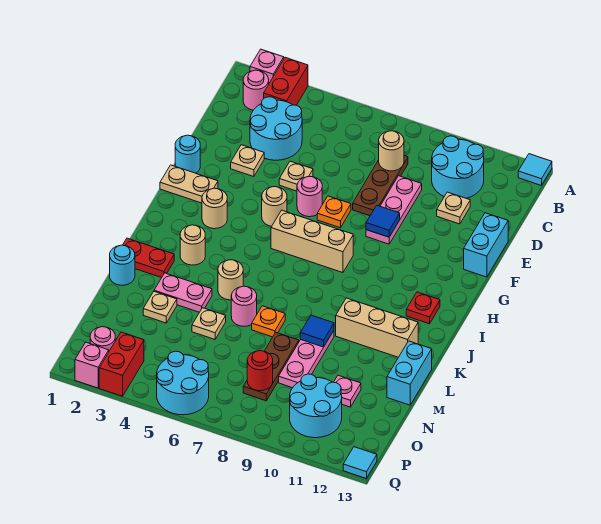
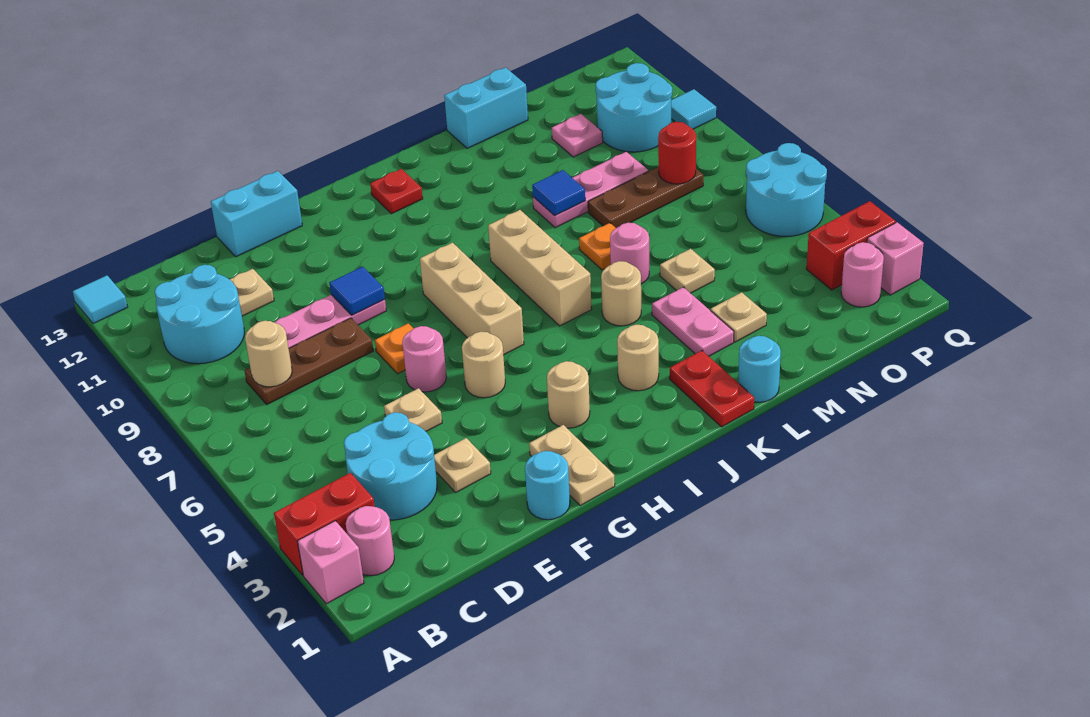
tan brick K10:K12 level 1 -> tan brick J6:J8 level 1
cyan tile Q13 level 1 -> cyan tile Q10 level 1

